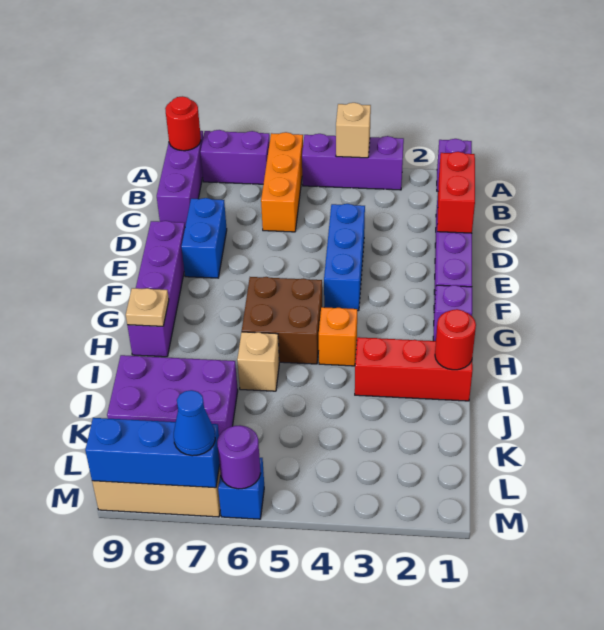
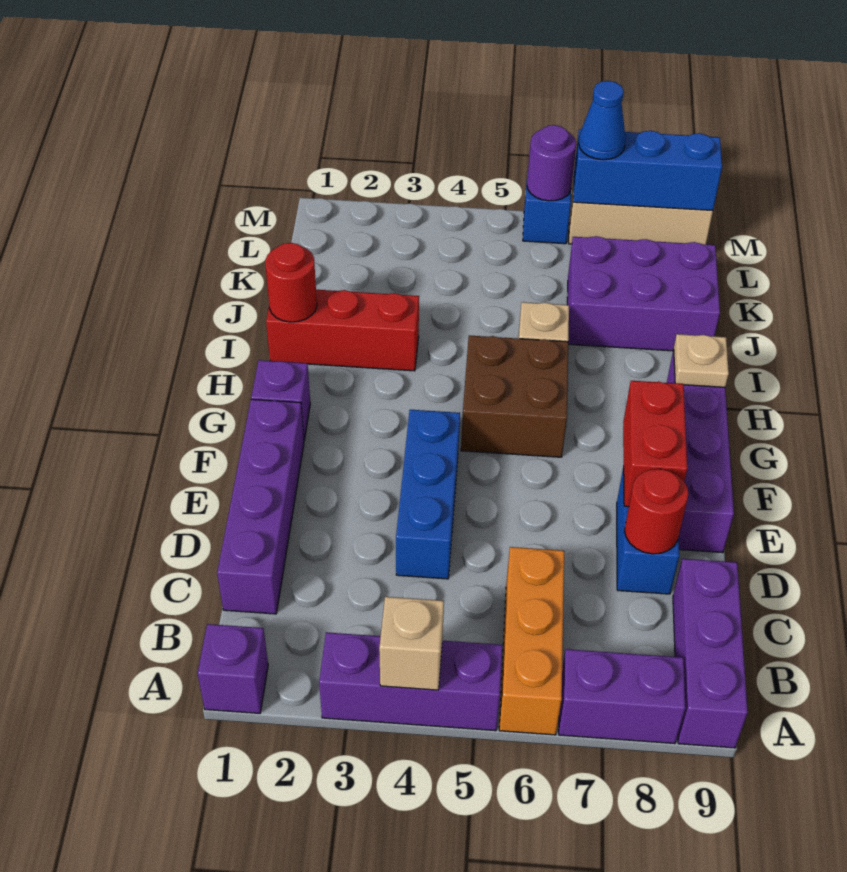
red round brick A9 level 2 -> red round brick D8 level 2
red brick C1:D1 level 2 -> red brick E8:F8 level 2
orange brick H4 level 1 -> none

